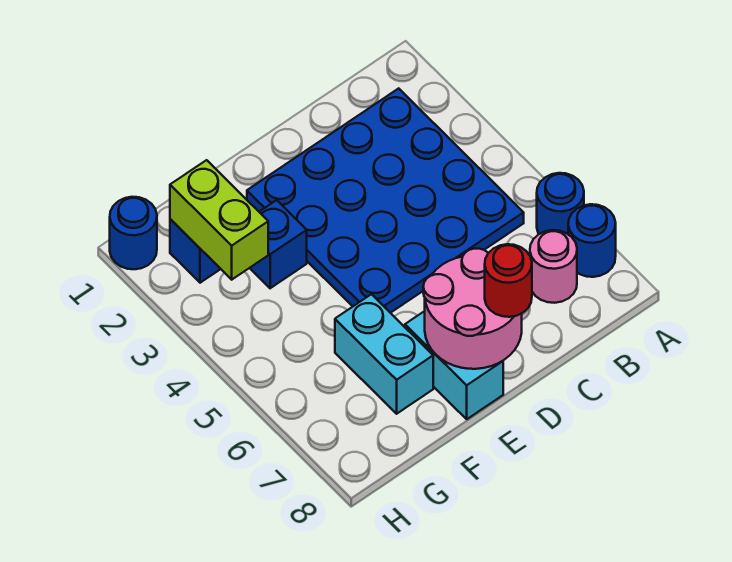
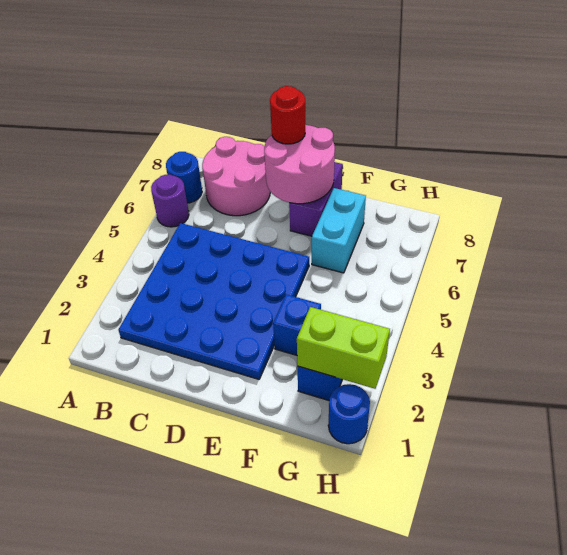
blue round brick A6 level 1 -> purple round brick A6 level 1
pink round brick B7 level 1 -> pink round brick B7:C8 level 1
cyan brick E7:E8 level 1 -> purple brick E7:E8 level 1
lime brick G2:G3 level 2 -> lime brick G2:H2 level 2

